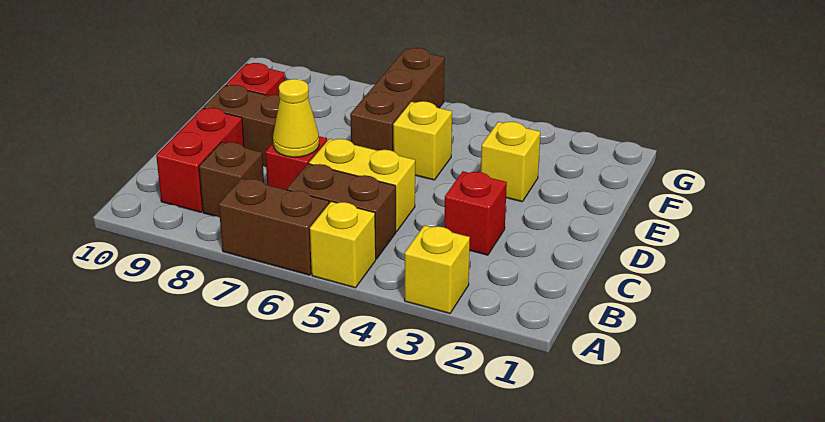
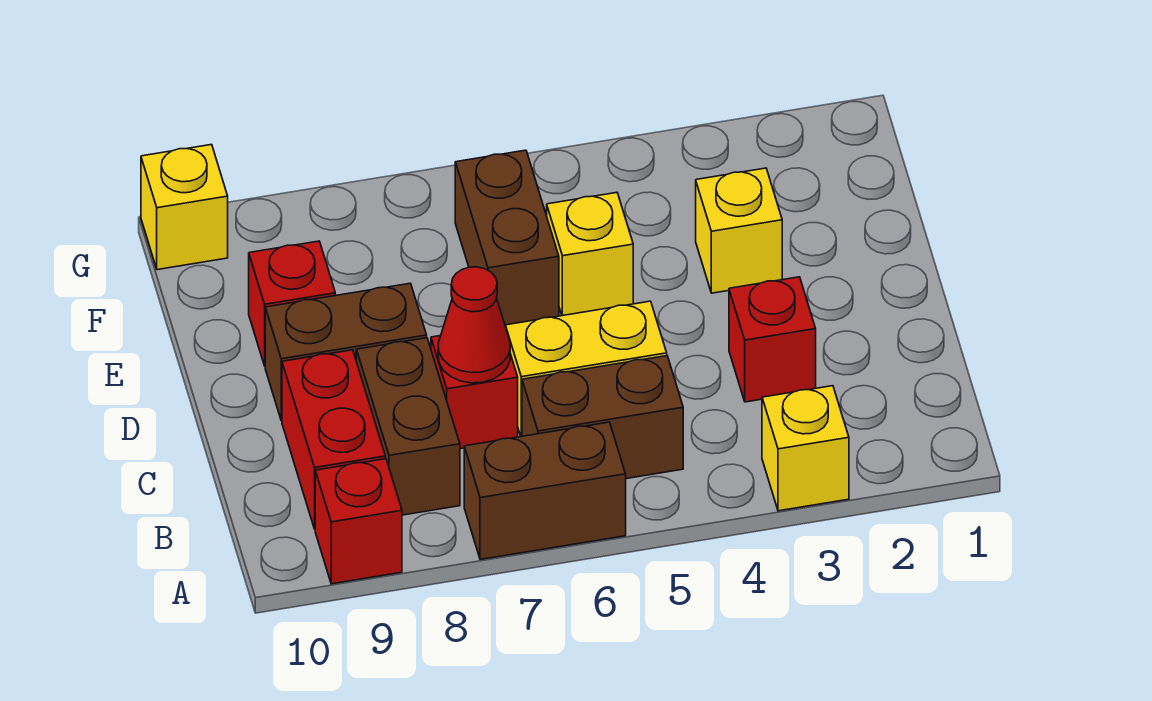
yellow brick A5 level 1 -> yellow brick G10 level 1
none -> red brick A9 level 1
brown brick B8 level 1 -> brown brick B8:C8 level 1
yellow cone C7 level 2 -> red cone C7 level 2
brown brick E6:G6 level 1 -> brown brick E6:F6 level 1

